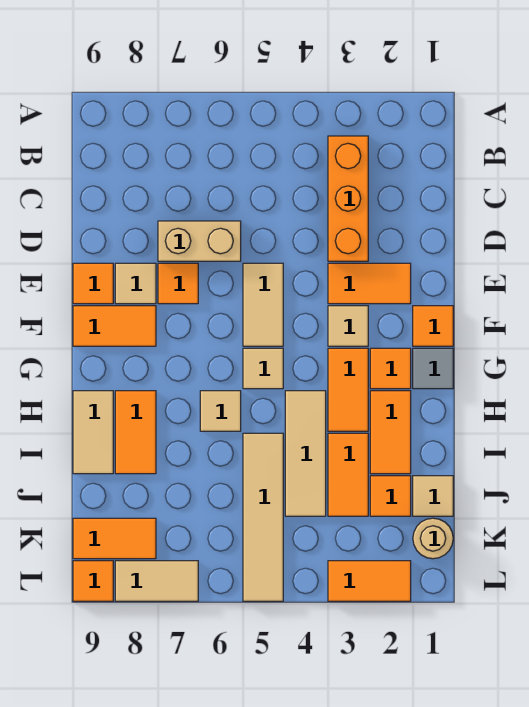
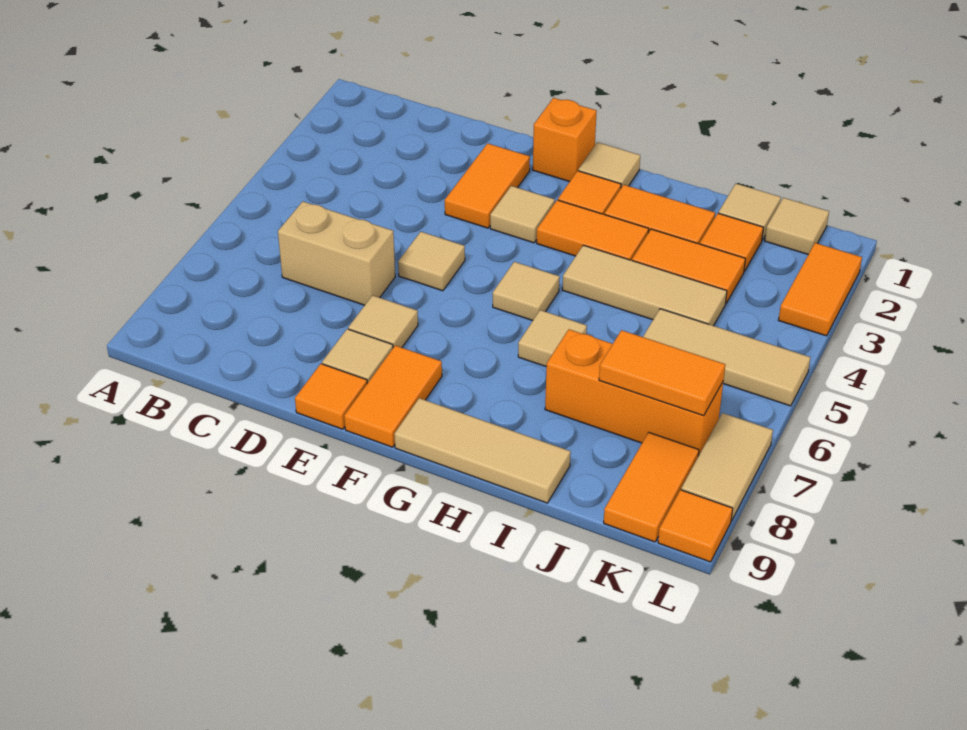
orange brick B3:D3 level 1 -> orange brick I7:K7 level 1
tan brick D6:D7 level 1 -> tan brick C6:D6 level 1
tan tile E5:F5 level 1 -> tan tile E5 level 1
orange tile E7 level 1 -> tan tile E7 level 1
orange tile F1 level 1 -> orange brick F1 level 1
grey tile G1 level 1 -> tan tile G1 level 1
orange tile H8:I8 level 1 -> orange tile J7:K7 level 2
tan tile H9:I9 level 1 -> tan tile G9:I9 level 1
tan tile I5:L5 level 1 -> tan tile J5:L5 level 1
tan round brick K1 level 1 -> tan tile K1 level 1

